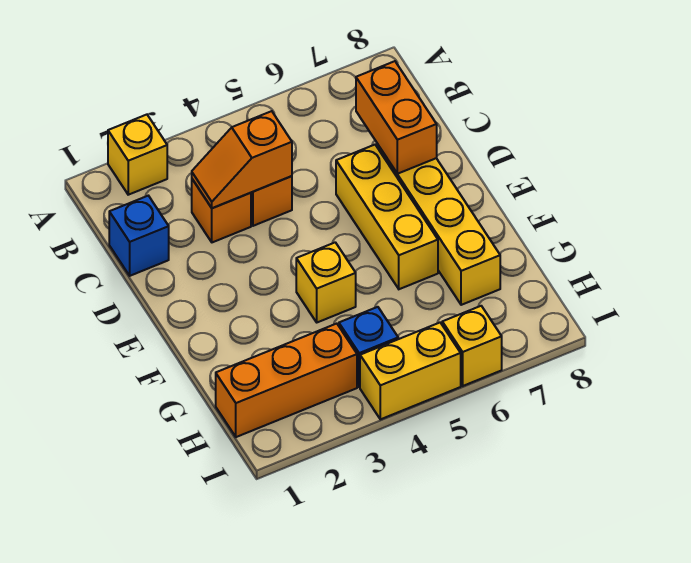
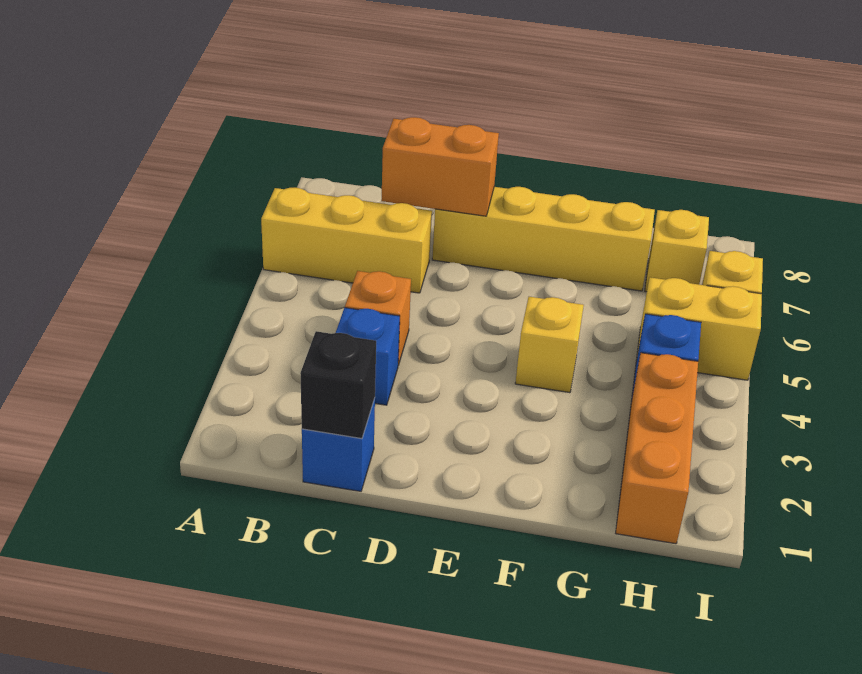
yellow brick A2 level 1 -> yellow brick H7 level 1
none -> black brick C1 level 2
orange brick C3 level 1 -> blue brick C3 level 1
orange slope C3:C4 level 2 top 4 -> none
yellow brick D6:F6 level 1 -> yellow brick A6:C6 level 1
yellow brick I4:I5 level 1 -> yellow brick H5:I5 level 1

